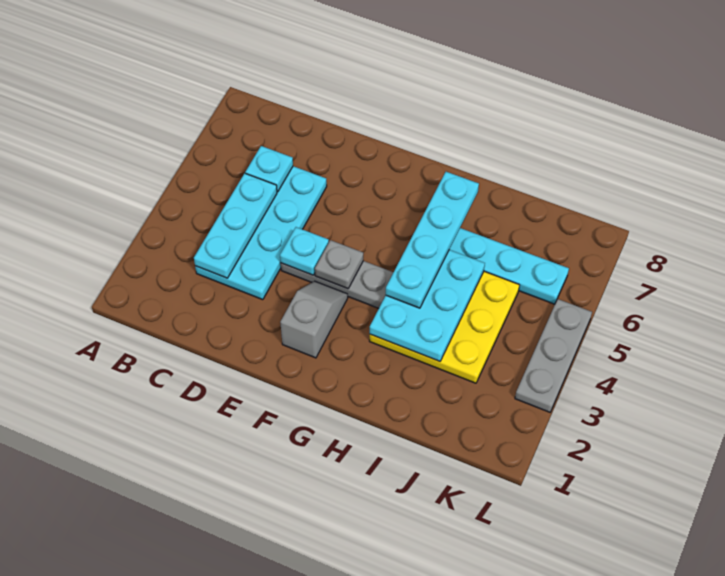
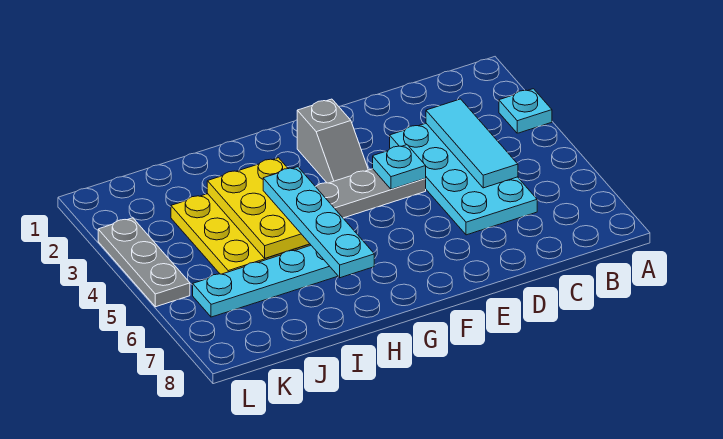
cyan plate C3:C5 level 2 -> cyan tile C3:C5 level 2
cyan plate C6 level 2 -> cyan plate A3 level 1
grey plate F4 level 2 -> none
cyan plate H3:I5 level 2 -> yellow plate H3:I5 level 2

